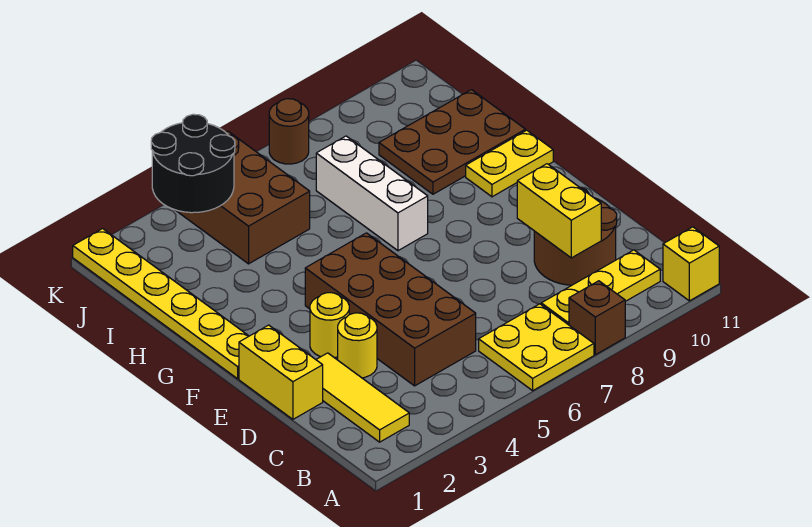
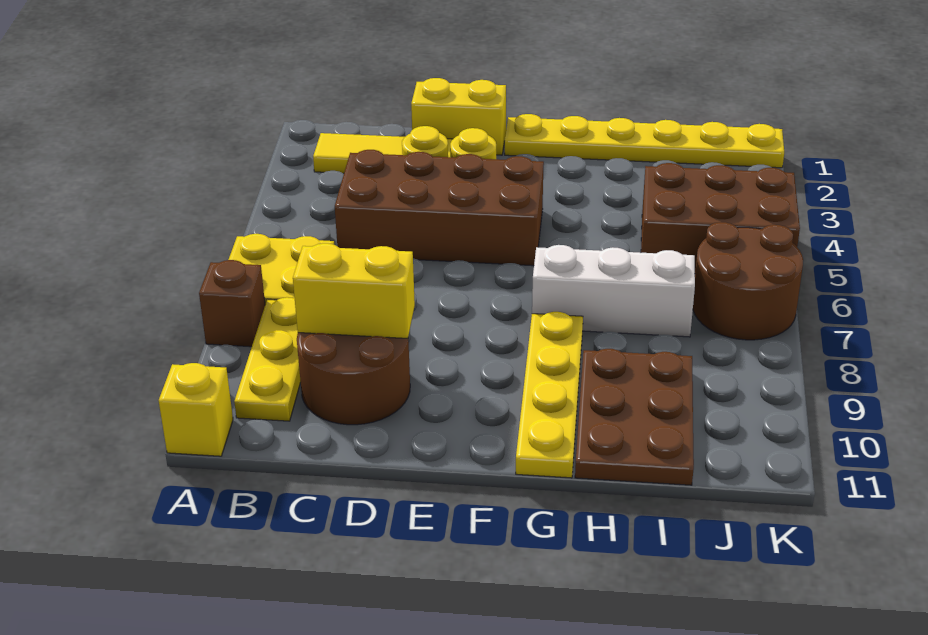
yellow plate G10:G11 level 1 -> yellow plate G8:G11 level 1
black round brick J3:K4 level 2 -> none
brown round brick K7 level 1 -> brown round brick J6:K7 level 1

